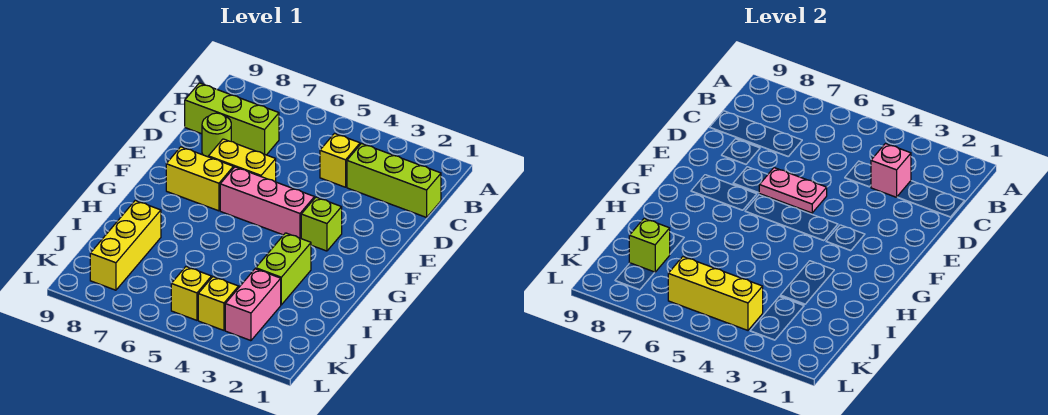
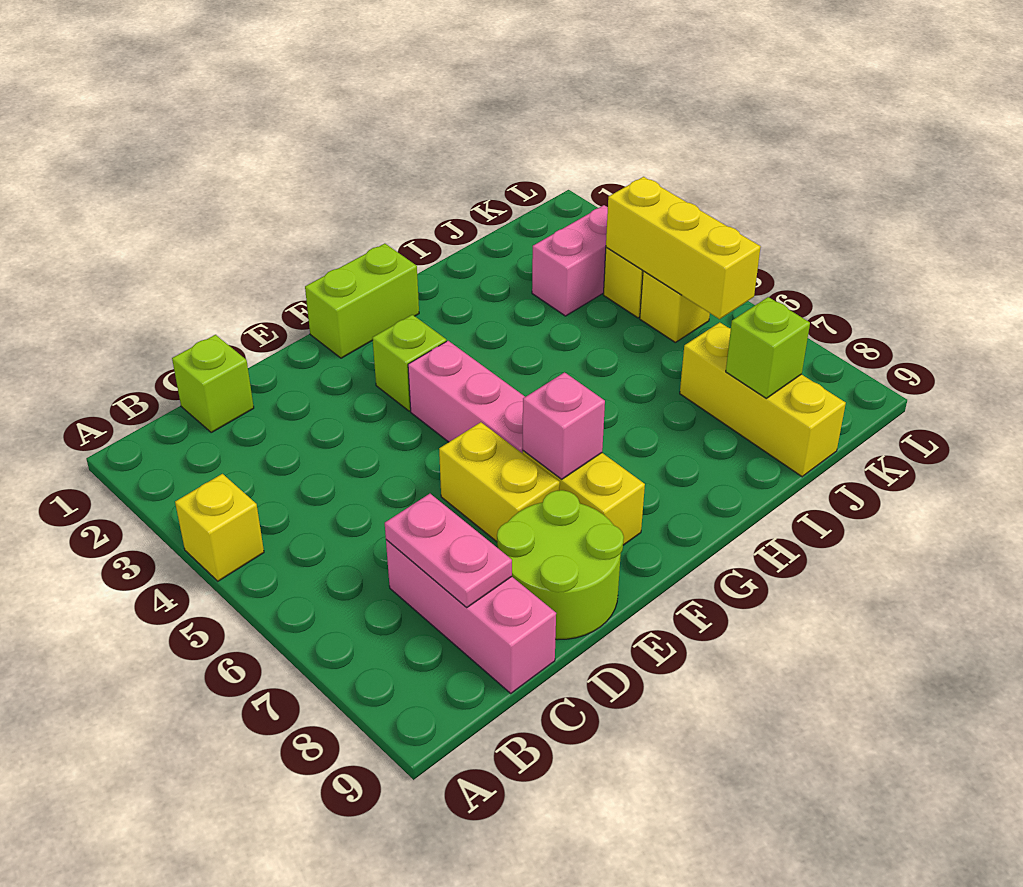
lime brick C1:C3 level 1 -> lime brick C1 level 1
pink brick C3 level 2 -> pink brick F7 level 2
yellow brick C4 level 1 -> yellow brick A4 level 1
lime brick C7:C9 level 1 -> pink brick C7:C9 level 1
lime round brick D8 level 1 -> lime round brick D8:E9 level 1
pink plate E5:E6 level 2 -> pink plate C7:C8 level 2
lime brick H3:I3 level 1 -> lime brick F1:G1 level 1
yellow brick I8:K8 level 1 -> yellow brick J7:J9 level 1

